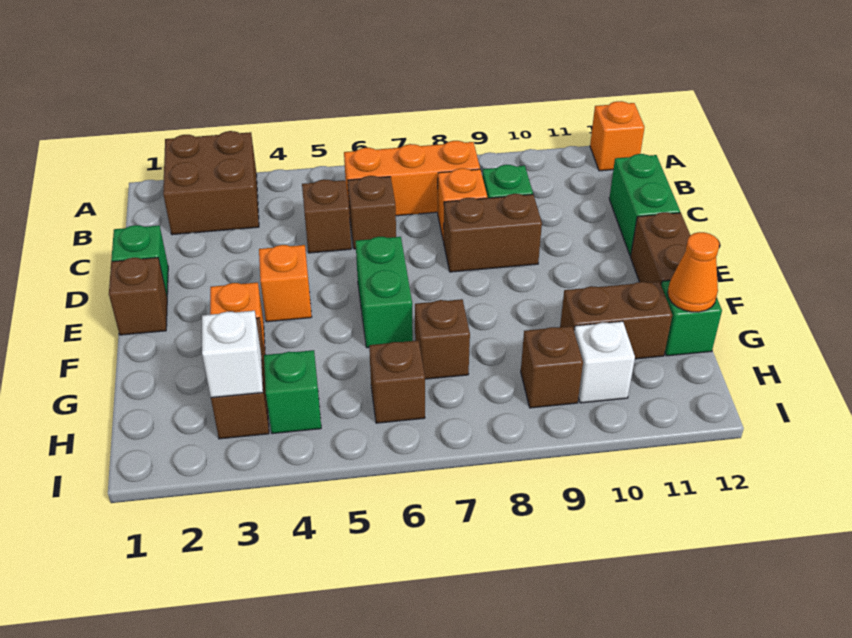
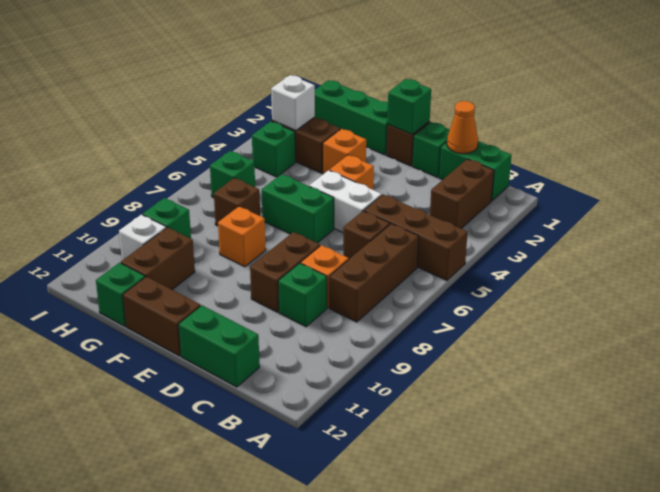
brown brick A2:B3 level 1 -> brown brick B2:B3 level 1
orange brick A12 level 1 -> orange brick F8 level 1
none -> green brick B1:C1 level 1
orange brick B6:B8 level 1 -> brown brick B6:B8 level 1
brown brick C5 level 1 -> brown brick A5:C5 level 1
none -> white brick D5:E5 level 1
none -> green brick E1 level 2
none -> green brick F1:H1 level 1
orange cone G12 level 2 -> orange cone C1 level 2
brown brick H6 level 1 -> green brick H6 level 1
brown brick H9 level 1 -> green brick H9 level 1

